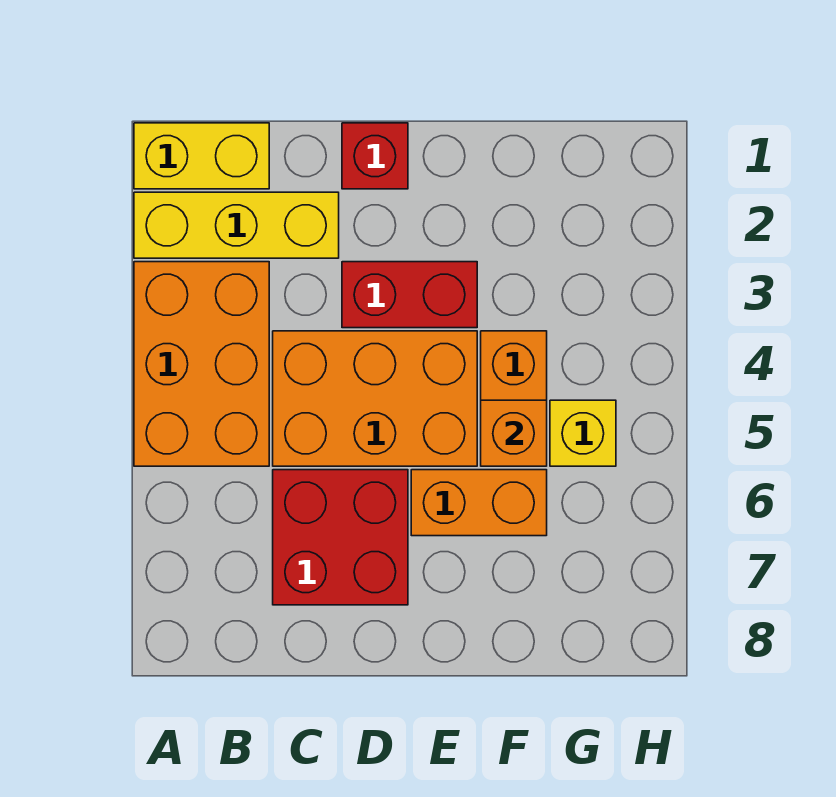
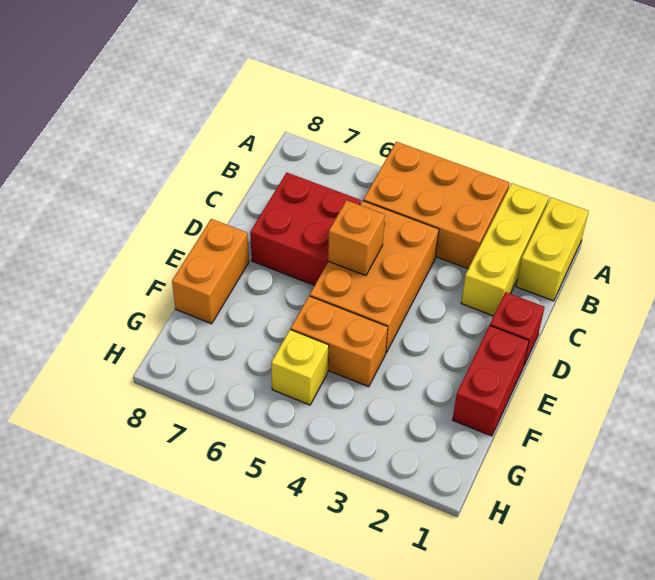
red brick D3:E3 level 1 -> red brick E1:F1 level 1
orange brick E6:F6 level 1 -> orange brick E8:F8 level 1
orange brick F5 level 2 -> orange brick D5 level 2

